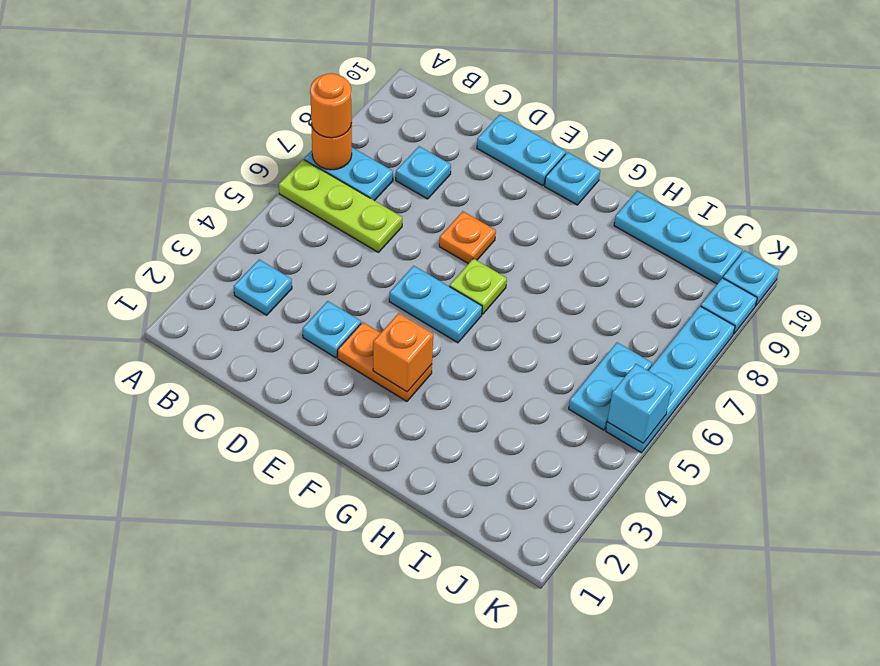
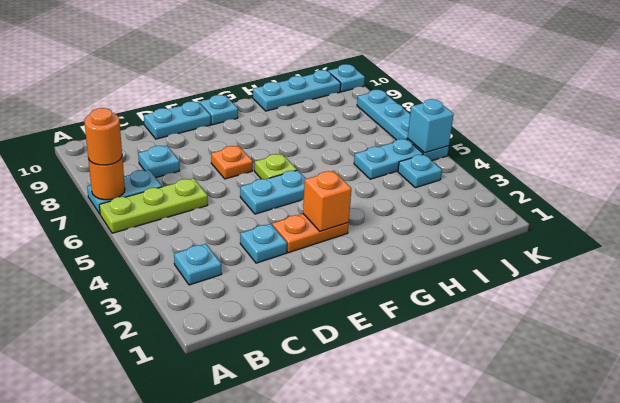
cyan plate J5:J6 level 1 -> cyan plate I5:J5 level 1
cyan plate K9 level 1 -> cyan plate J4 level 1

